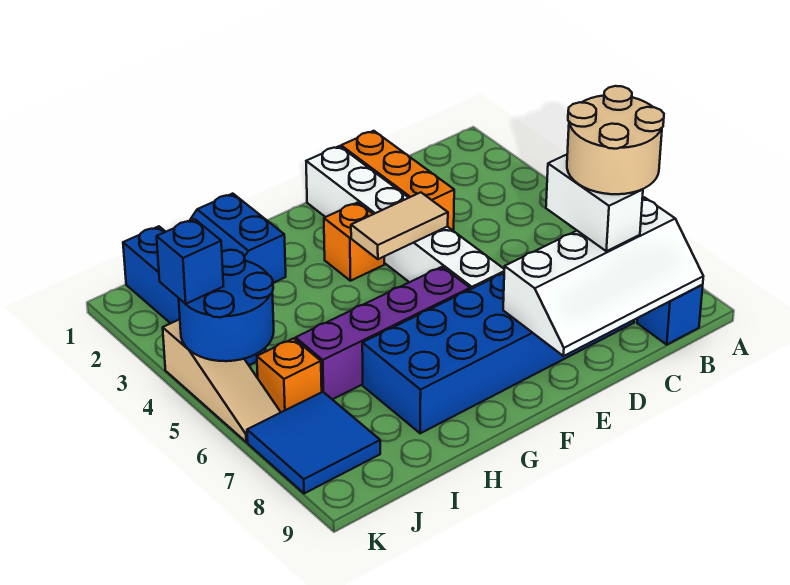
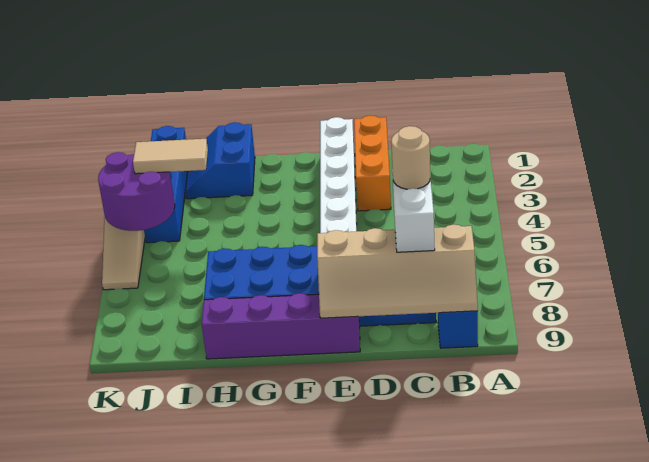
tan round brick B7:C8 level 4 -> tan round brick C7 level 4
white slope B8:E9 level 2 top 8 -> tan slope B8:E9 level 2 top 8
tan tile E4:F4 level 2 -> tan tile I4:J4 level 3
orange brick F3 level 1 -> none
purple brick F6:I6 level 1 -> purple brick E9:H9 level 1
blue round brick J4:K5 level 2 -> purple round brick J4:K5 level 2
orange brick J6 level 1 -> none
blue tile J7:K8 level 1 -> none
blue brick K4 level 3 -> none

